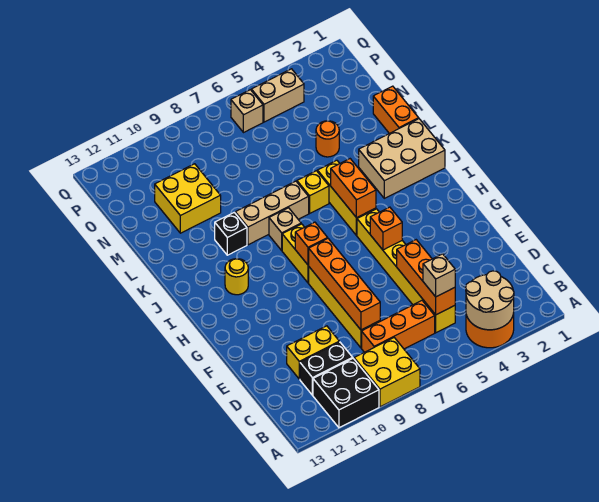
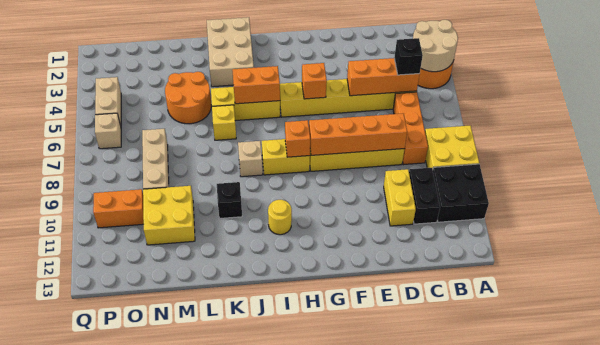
tan brick C5 level 3 -> black brick C5 level 3
tan brick K7:K9 level 1 -> tan brick N7:N9 level 1
orange brick L1:M1 level 1 -> orange brick O10:P10 level 1
orange round brick M4 level 1 -> orange round brick L4:M5 level 1

